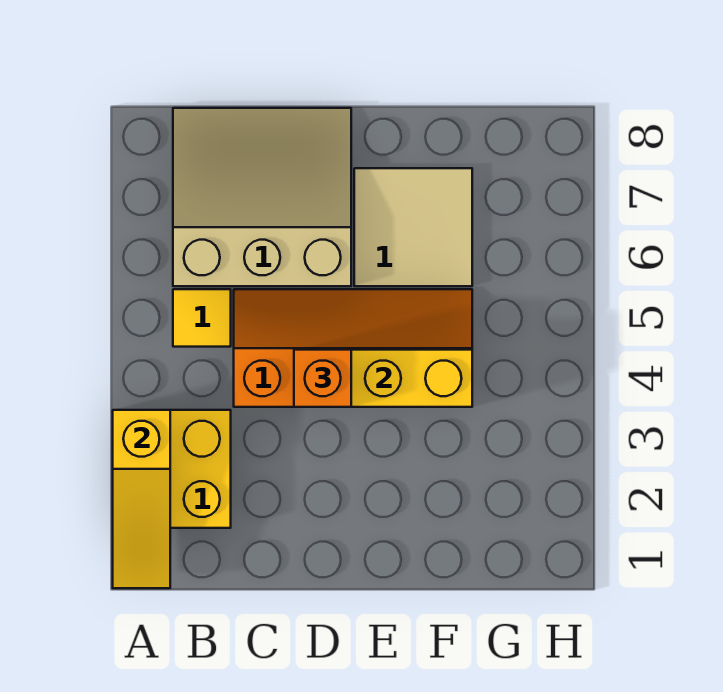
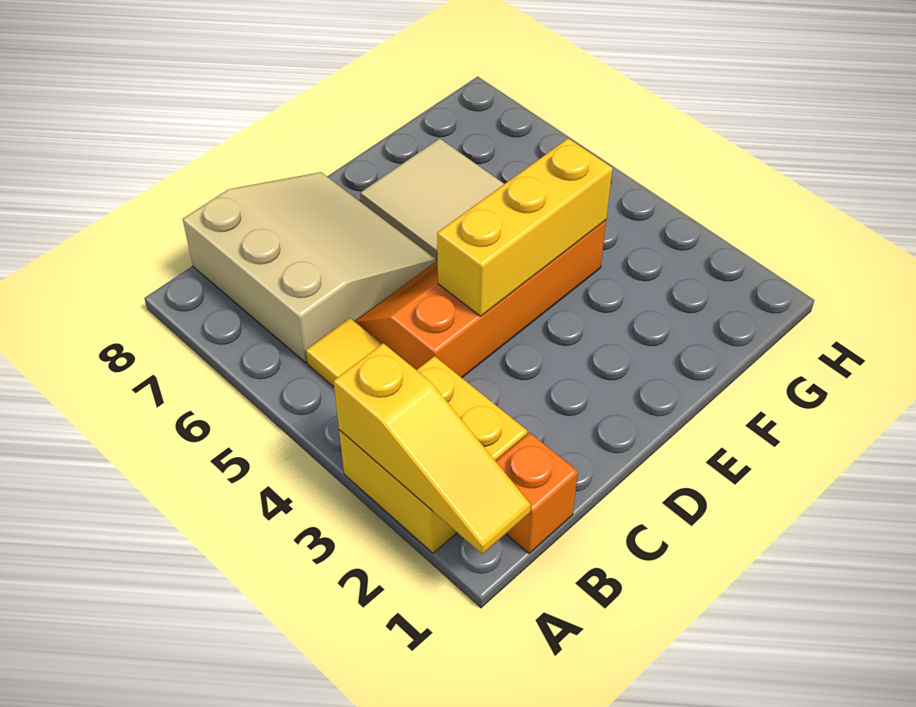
tan slope B6:D8 level 1 top 6 -> tan slope B6:D8 level 1 top B
orange brick D4 level 3 -> orange brick B1 level 1

